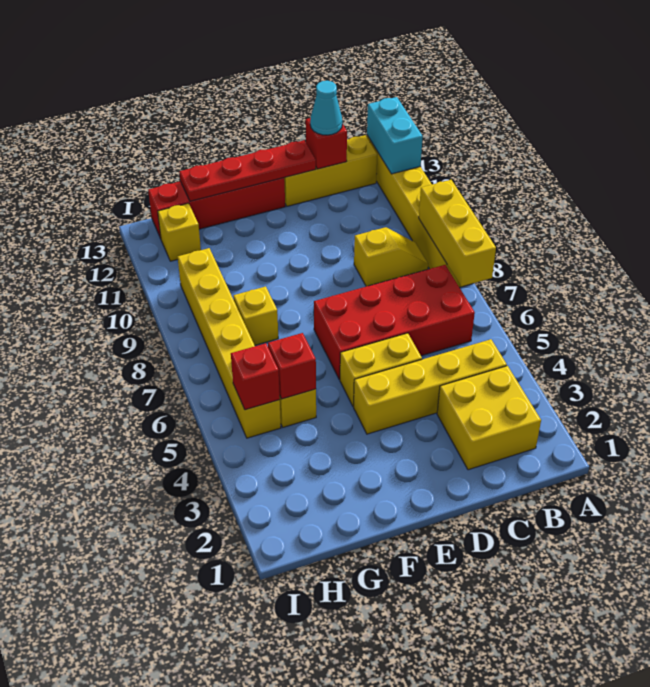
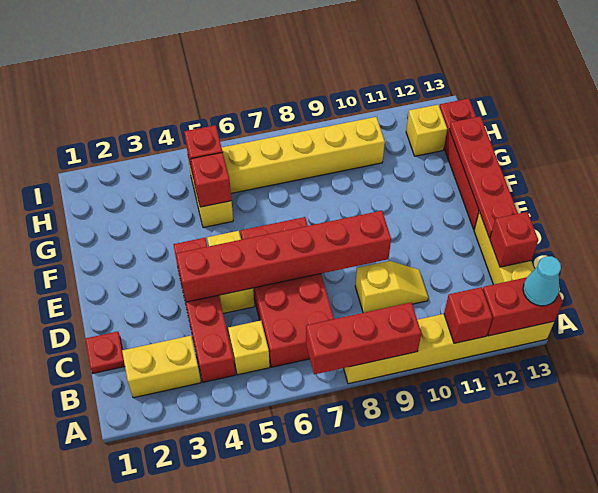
yellow brick A7:A9 level 2 -> red brick A7:A9 level 2
none -> red brick A11 level 2
cyan brick A12:A13 level 2 -> red brick A12:A13 level 2
yellow brick B2:C3 level 1 -> yellow brick B2:B3 level 1
yellow brick B4:E4 level 1 -> red brick B4:E4 level 1
yellow slope B9:C9 level 1 top C -> yellow slope C9:C10 level 1 top 9
none -> red plate C1 level 1
cyan cone C13 level 3 -> cyan cone A13 level 3
none -> red brick D4:D9 level 2
yellow brick G8 level 1 -> yellow brick B5 level 1

